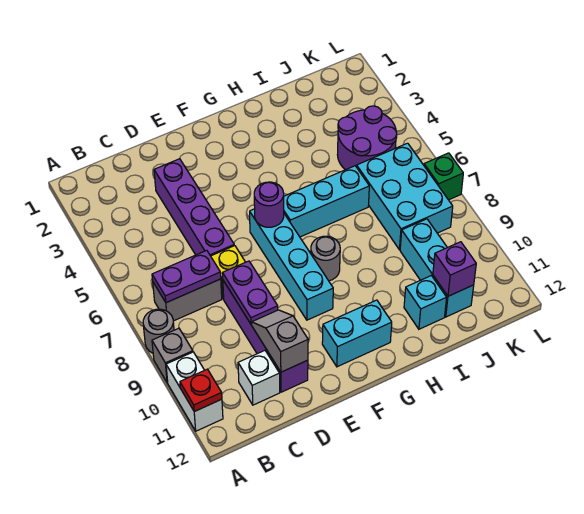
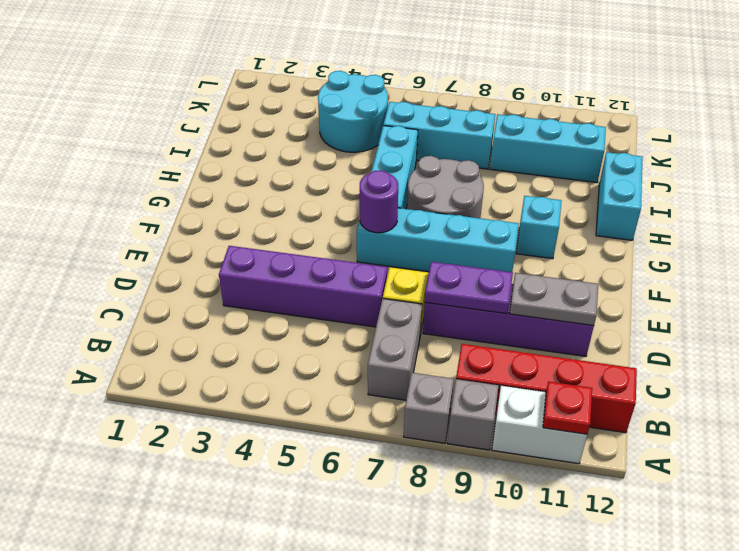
grey round brick A8 level 1 -> grey brick A8 level 1
purple plate B7:C7 level 2 -> none
none -> red brick B9:B12 level 1
white brick C11 level 1 -> none
grey slope D10:D11 level 2 top 11 -> grey plate D10:D11 level 2
cyan brick F11:G11 level 1 -> cyan brick H12:I12 level 1
grey round brick G8 level 1 -> grey round brick G7:H8 level 1
cyan brick I11 level 1 -> cyan brick G10 level 1
purple round brick J4:K5 level 1 -> cyan round brick J4:K5 level 1
cyan brick J6:K8 level 1 -> cyan brick J6:J8 level 1
purple brick J11 level 2 -> none
green brick L7 level 1 -> none

